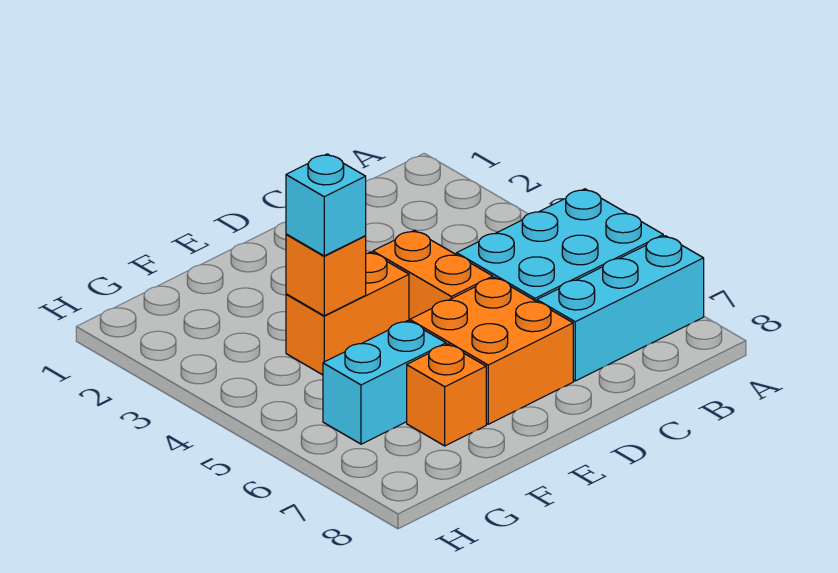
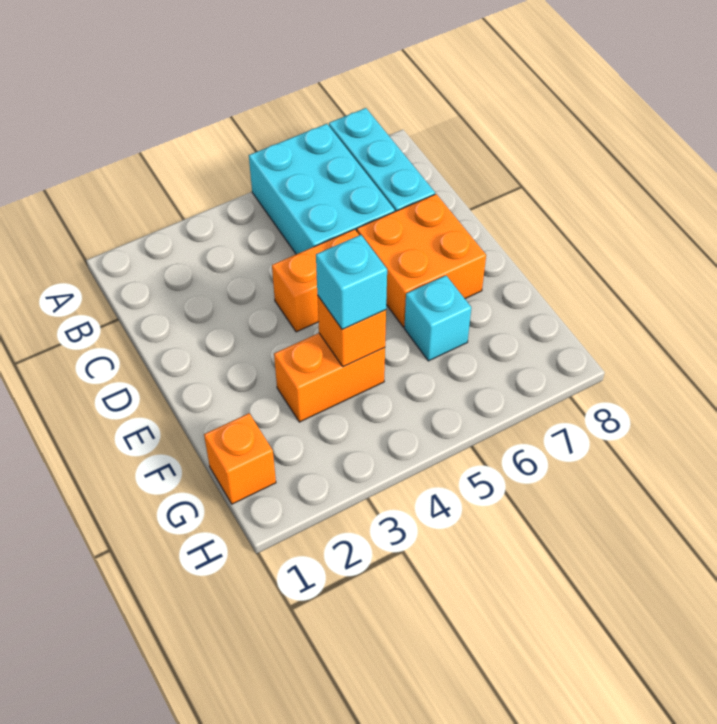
orange brick E4:F4 level 1 -> orange brick F3:F4 level 1
cyan brick F6:G6 level 1 -> cyan brick F6 level 1
orange brick F7 level 1 -> orange brick G1 level 1

